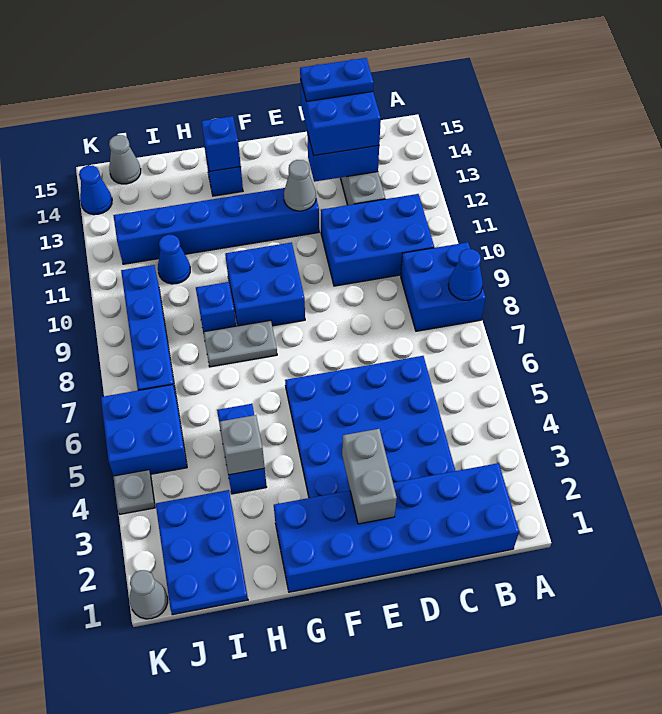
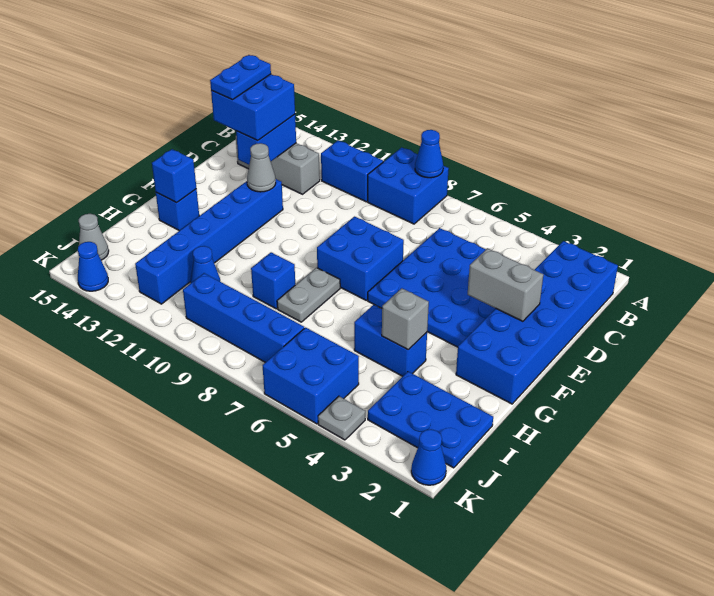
blue brick B10:D11 level 1 -> blue brick B10:B11 level 1
blue brick F9:G10 level 1 -> blue brick E7:F8 level 1
grey cone K1 level 1 -> blue cone K1 level 1

